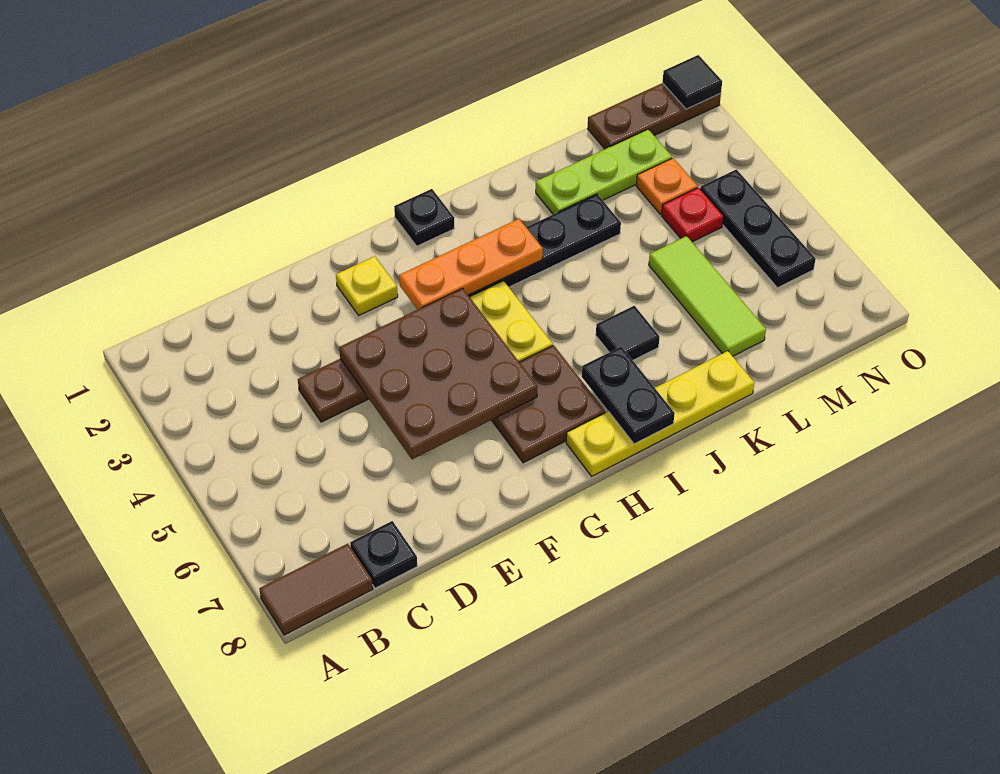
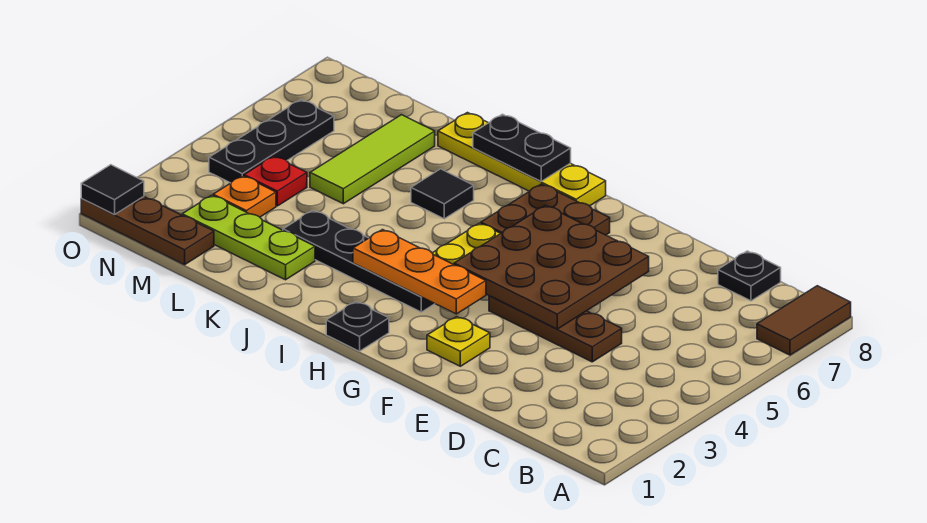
brown tile A8:B8 level 1 -> brown tile A7:A8 level 1
black plate I7:I8 level 2 -> black plate I8:J8 level 2

